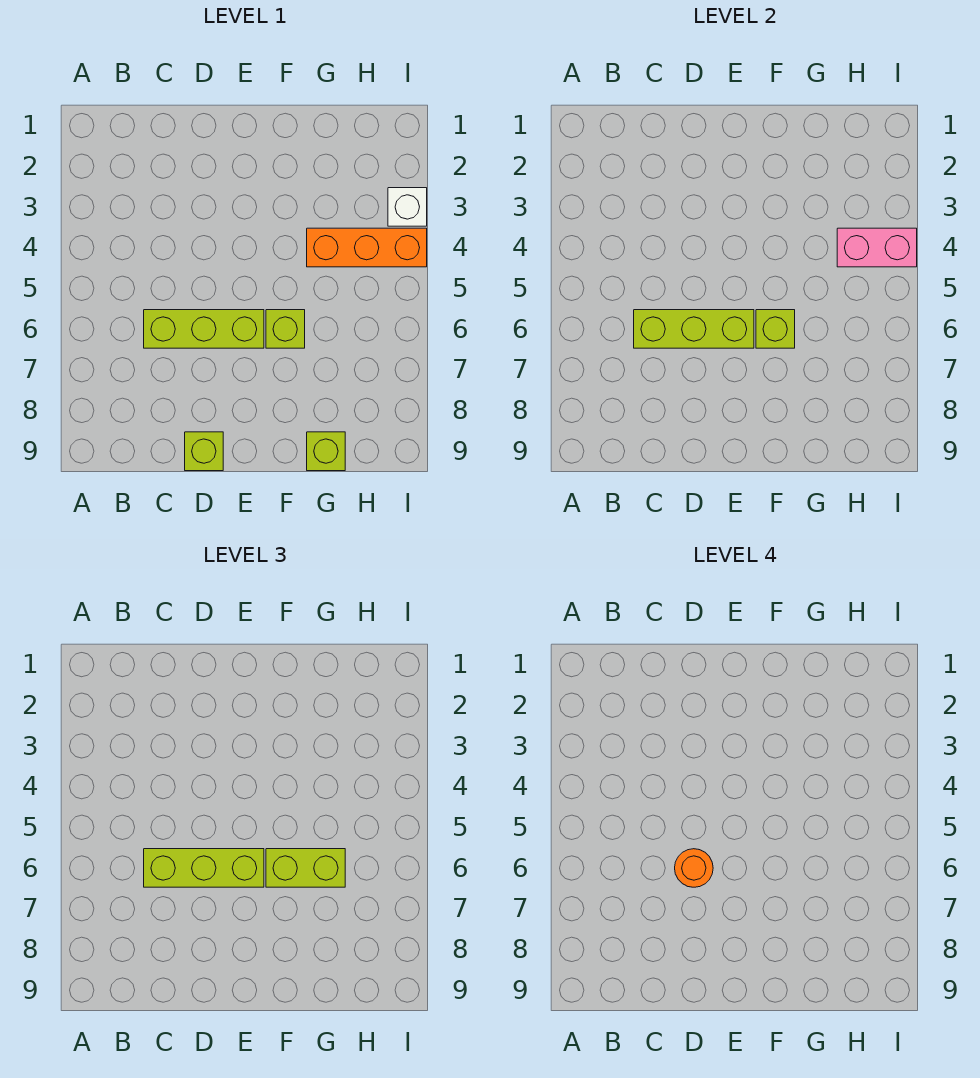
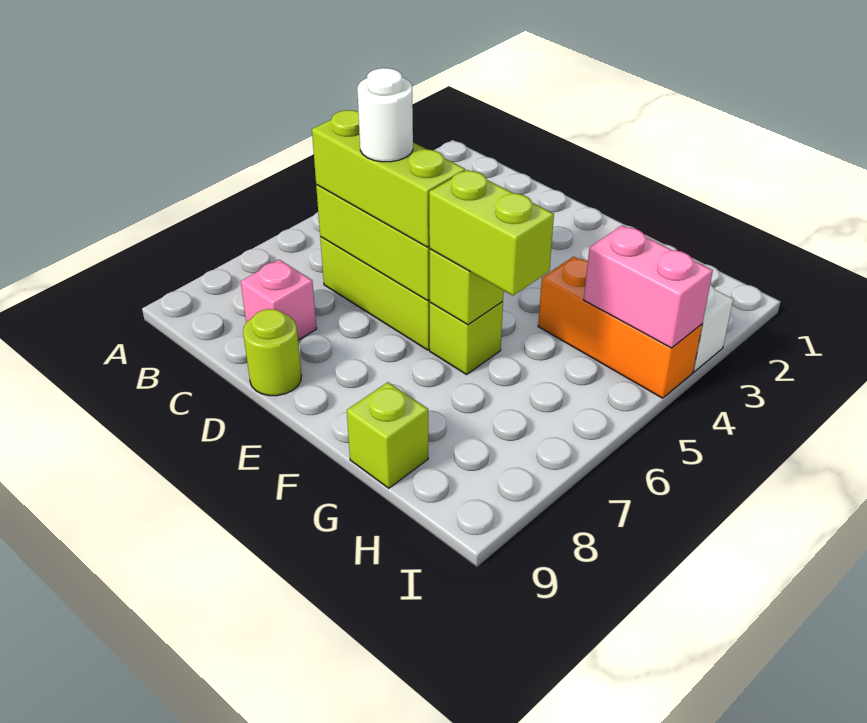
none -> pink brick C8 level 1
orange round brick D6 level 4 -> white round brick D6 level 4
lime brick D9 level 1 -> lime round brick D9 level 1

